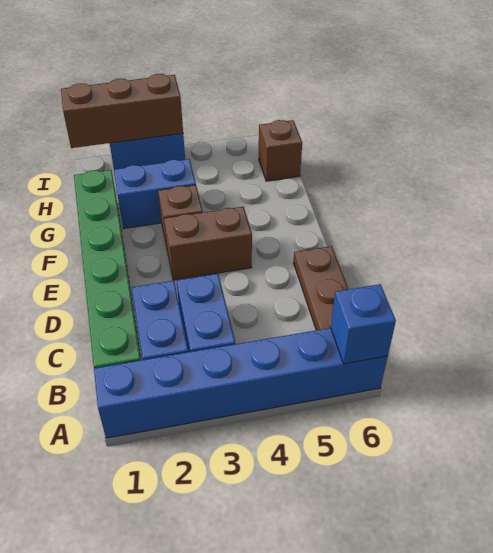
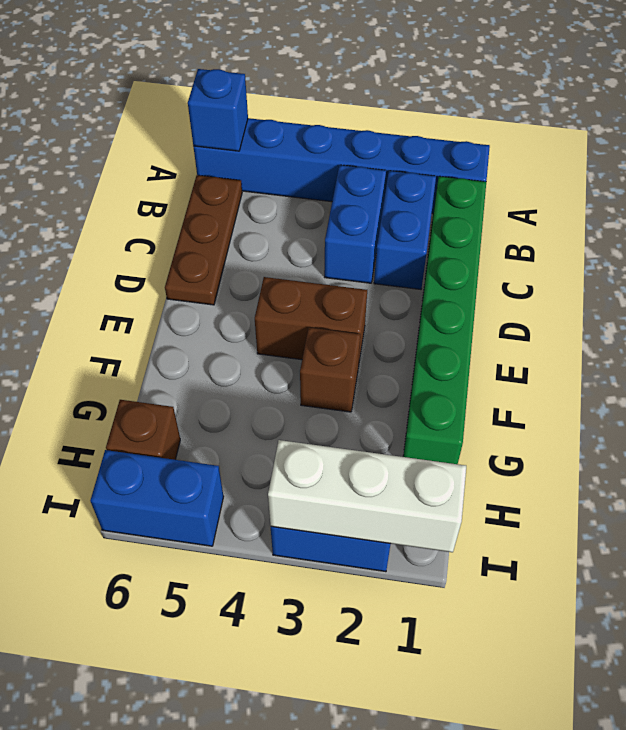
blue brick G2:G3 level 1 -> blue brick I5:I6 level 1
brown brick I1:I3 level 2 -> white brick I1:I3 level 2

